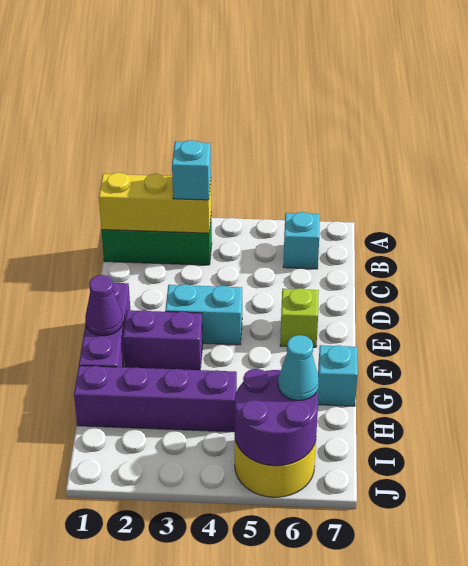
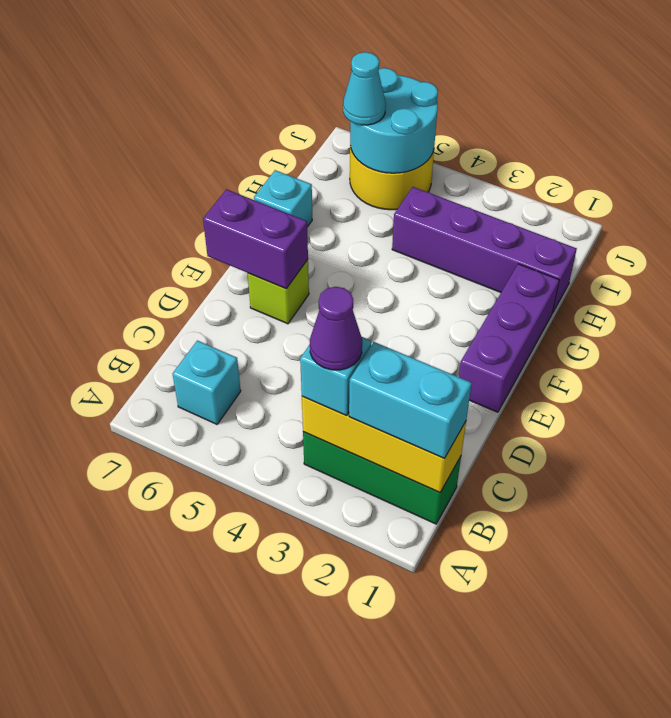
cyan brick E3:E4 level 1 -> cyan brick B1:B2 level 3
purple cone F1 level 2 -> purple cone B3 level 4
purple brick F2:F3 level 1 -> purple brick E6:E7 level 2
purple round brick I5:J6 level 2 -> cyan round brick I5:J6 level 2

